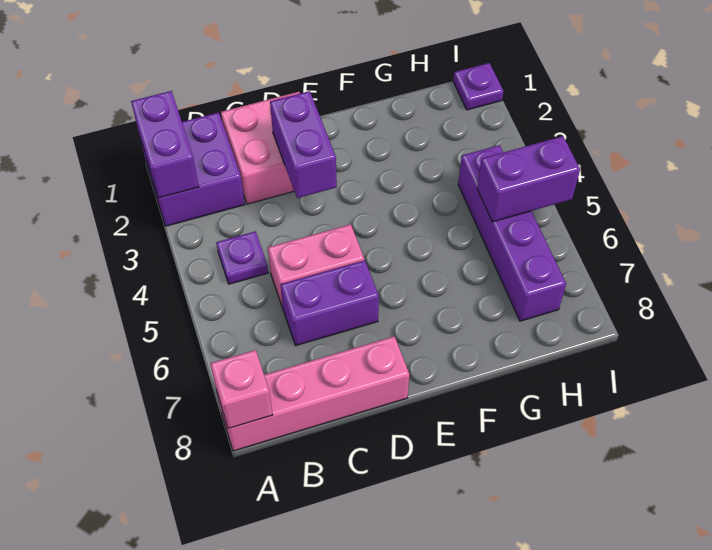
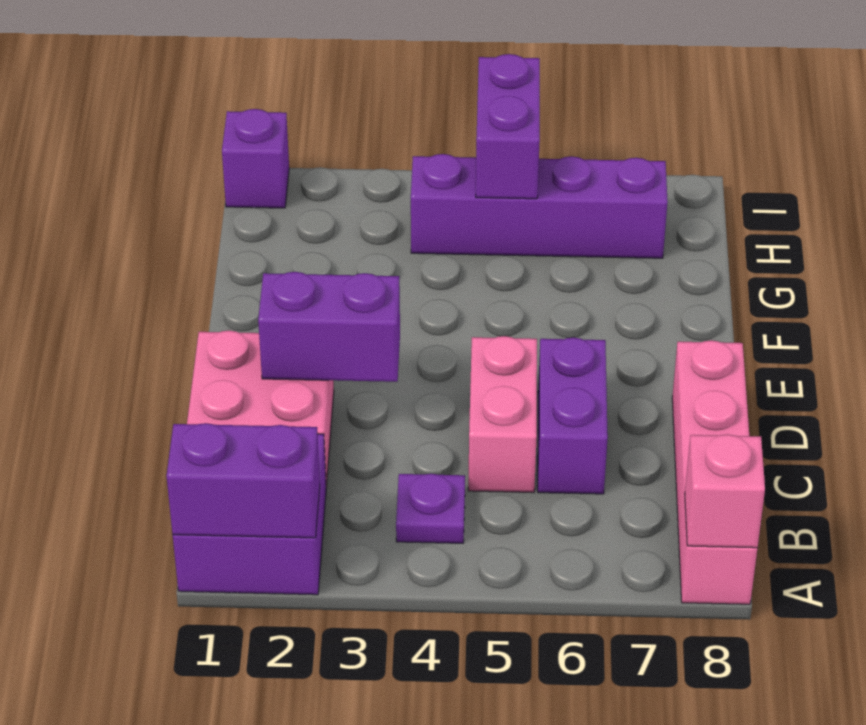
purple plate I1 level 1 -> purple brick I1 level 1

